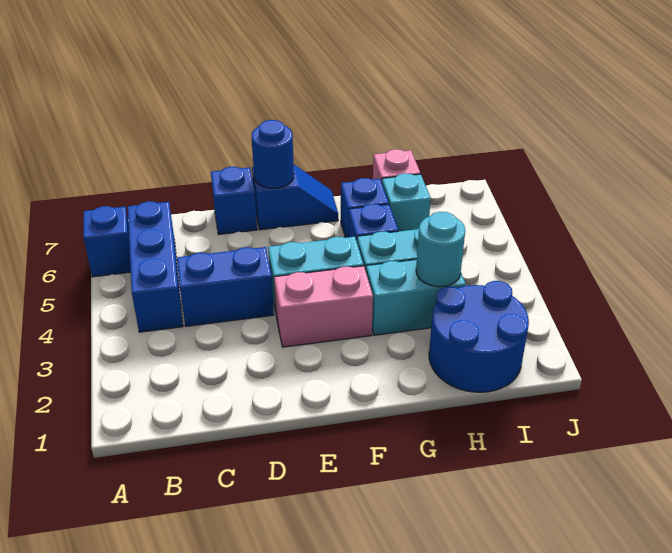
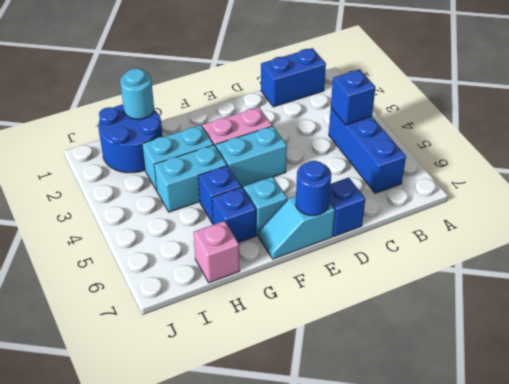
blue brick A6 level 1 -> blue brick B4 level 2
blue brick C4:D4 level 1 -> blue brick B1:C1 level 1
blue slope E7:F7 level 1 top E -> cyan slope E7:F7 level 1 top E
cyan round brick H3 level 2 -> cyan round brick H1 level 2
cyan brick H6 level 1 -> cyan brick F6 level 1

